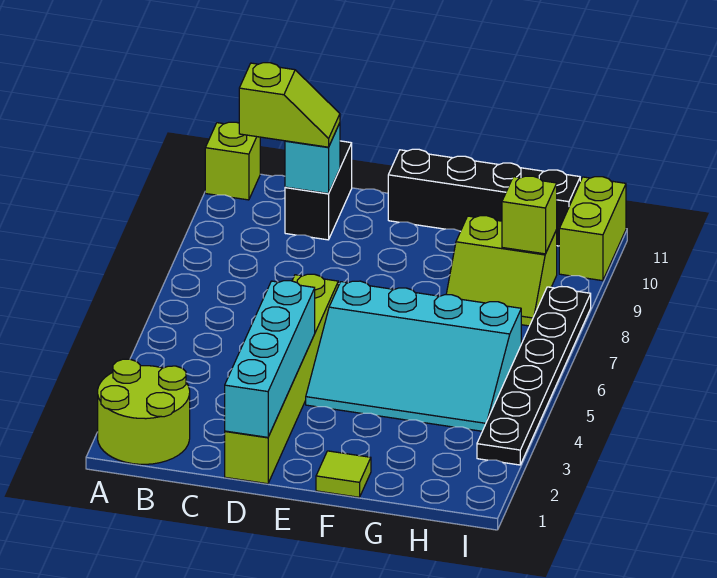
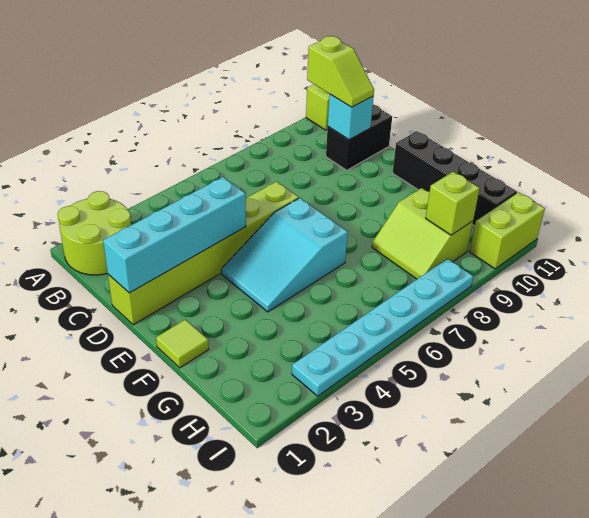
cyan slope E4:H6 level 1 top 6 -> cyan slope E4:F6 level 1 top 6
black plate I3:I8 level 1 -> cyan plate I3:I8 level 1

